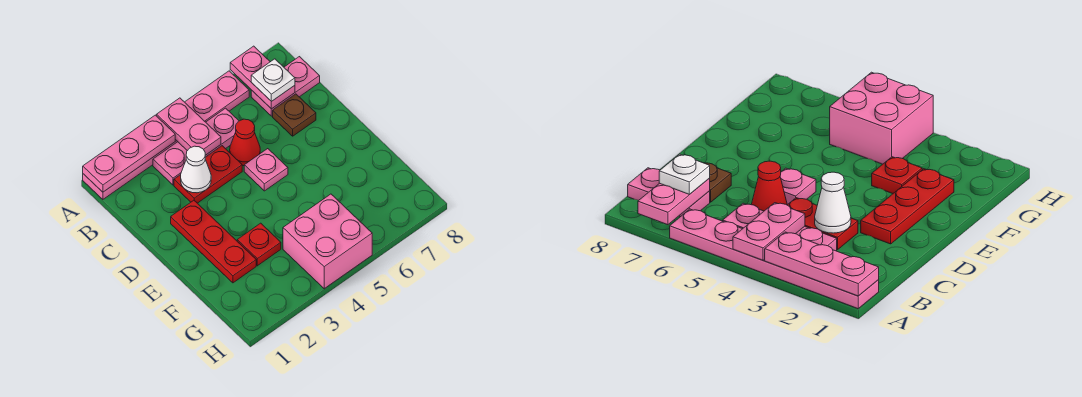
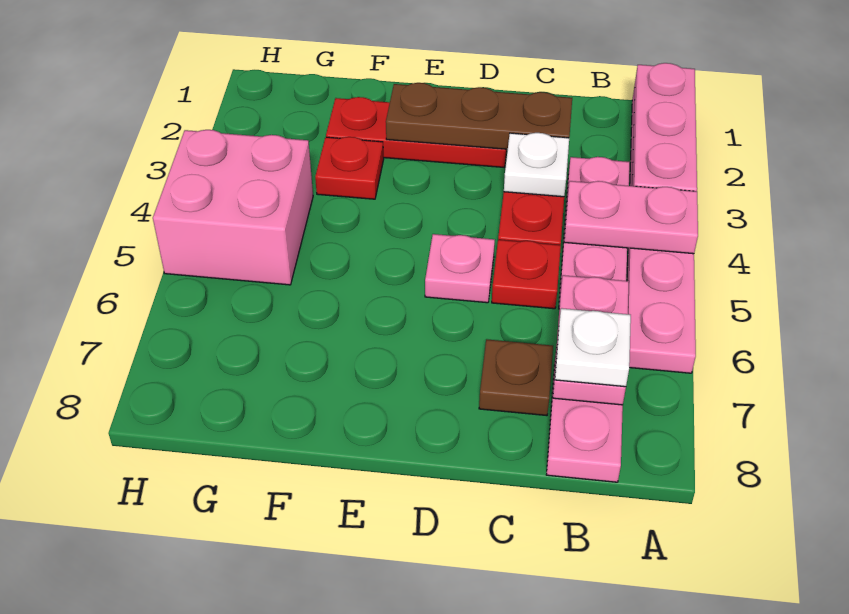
pink plate A7:B7 level 2 -> pink plate B6:B7 level 2
none -> brown plate C2:E2 level 2
white cone C3 level 2 -> white plate C3 level 2
red cone C5 level 1 -> red plate C5 level 1

